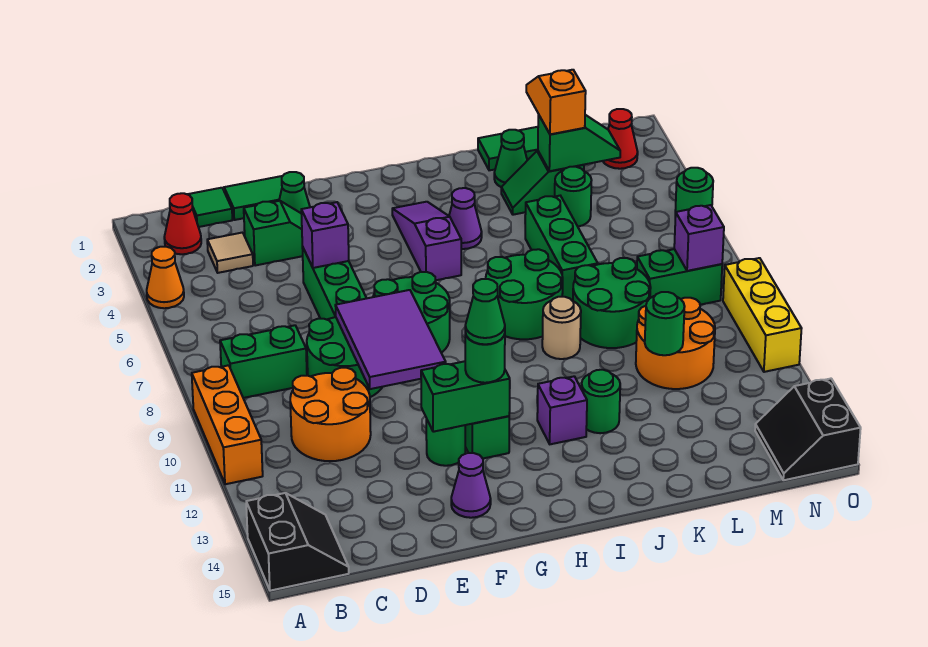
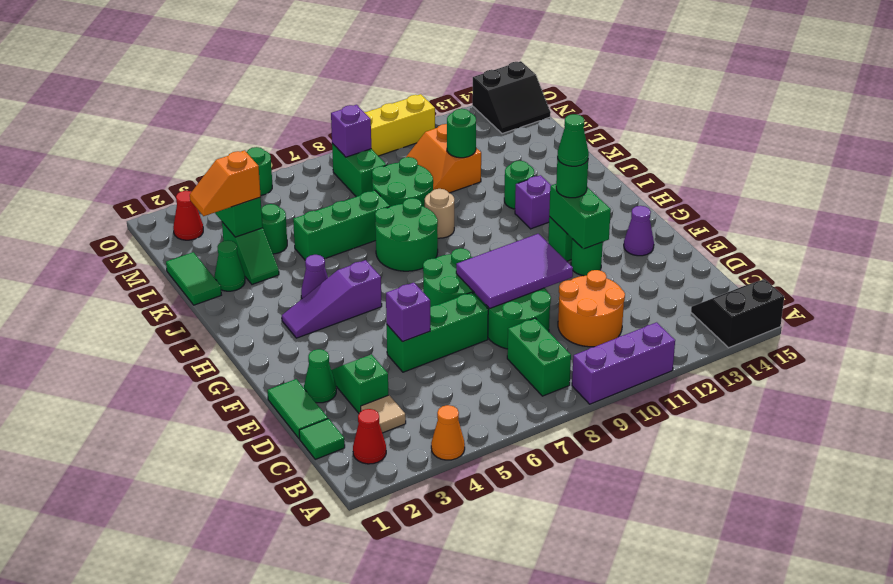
orange brick A9:A11 level 1 -> purple brick A9:A11 level 1
orange round brick L10:M11 level 1 -> orange slope L10:M11 level 1 top 11

